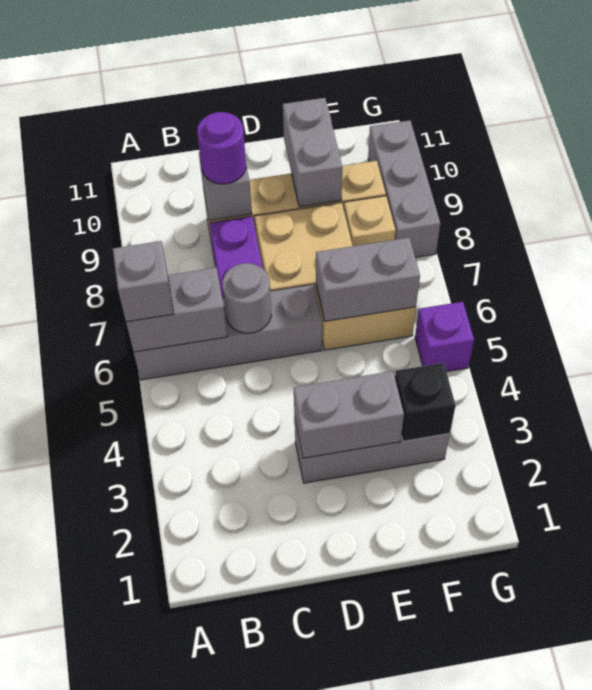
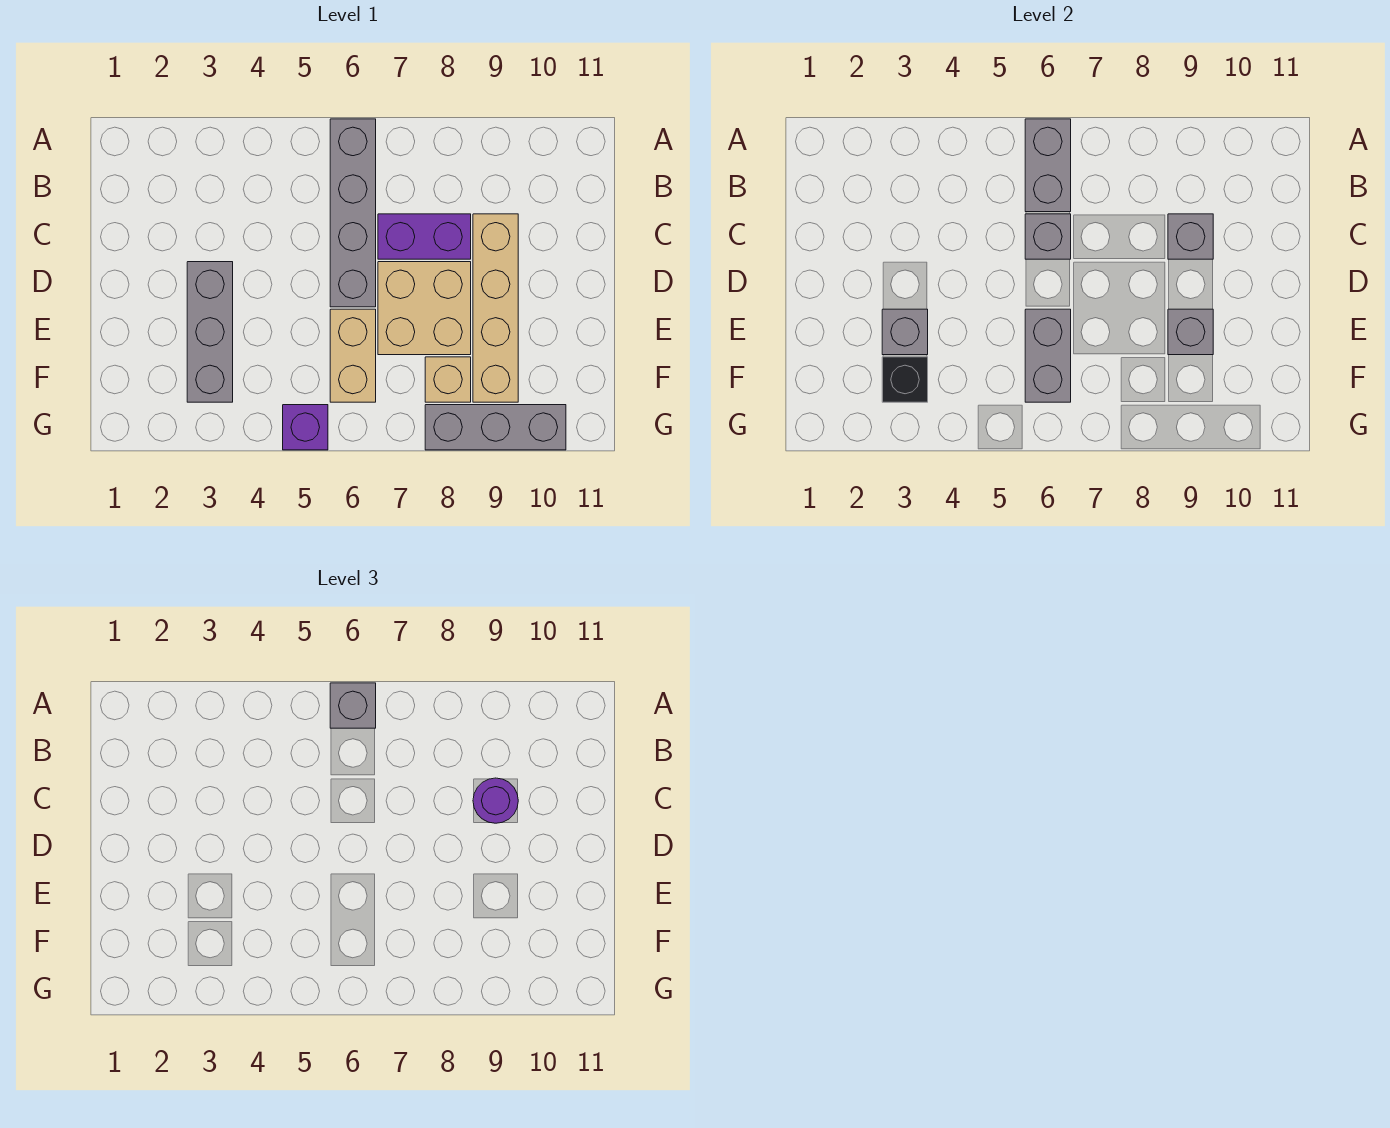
grey round brick C6 level 2 -> grey brick C6 level 2
grey brick D3:E3 level 2 -> grey brick E3 level 2
grey brick E9:E10 level 2 -> grey brick E9 level 2

